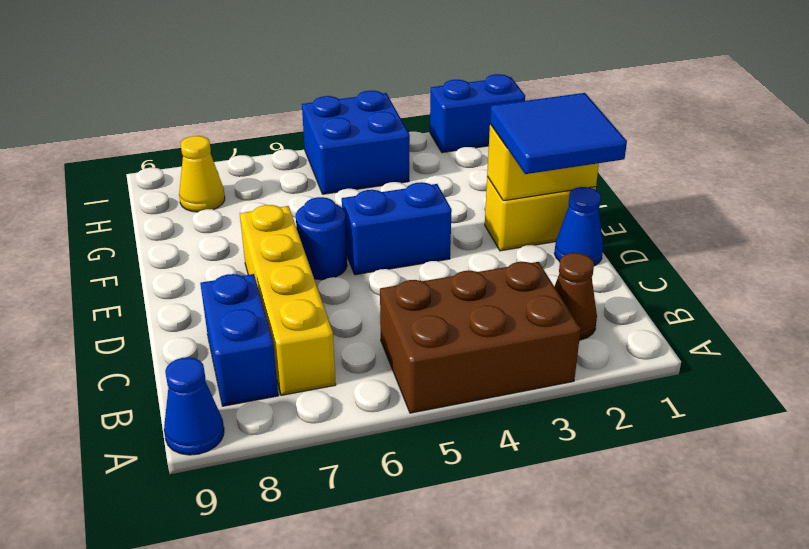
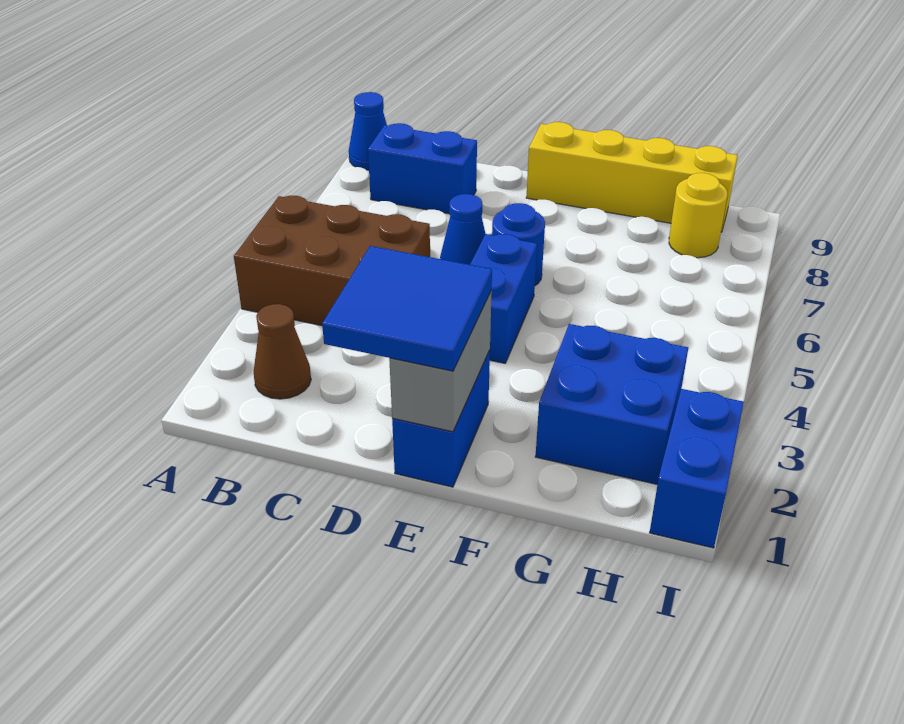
brown brick A3:B5 level 1 -> brown brick A4:C5 level 1
yellow brick B7:E7 level 1 -> yellow brick E9:H9 level 1
blue cone D1 level 1 -> blue cone D6 level 1
yellow brick E1:E2 level 1 -> blue brick E1:E2 level 1
yellow brick E1:E2 level 2 -> grey brick E1:E2 level 2
blue brick H4:I5 level 1 -> blue brick G2:H3 level 1
yellow cone H8 level 1 -> yellow round brick H8 level 1

